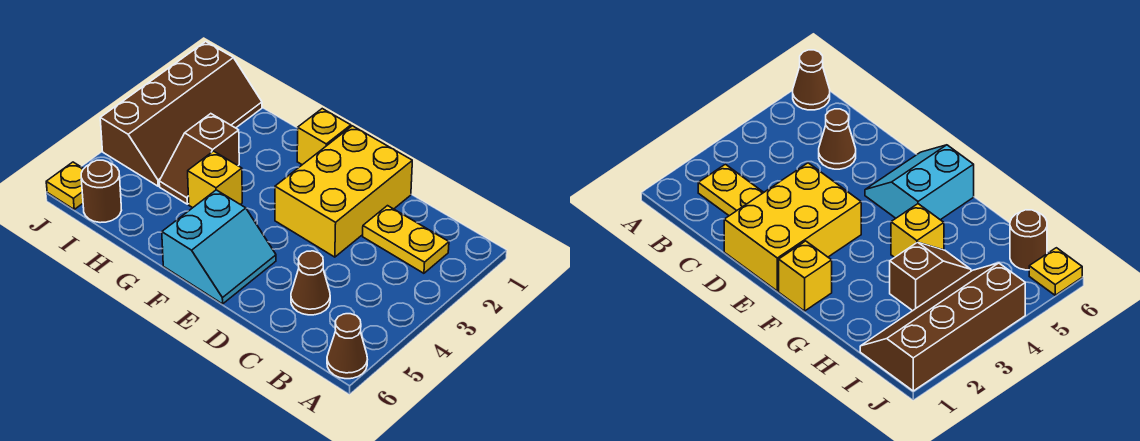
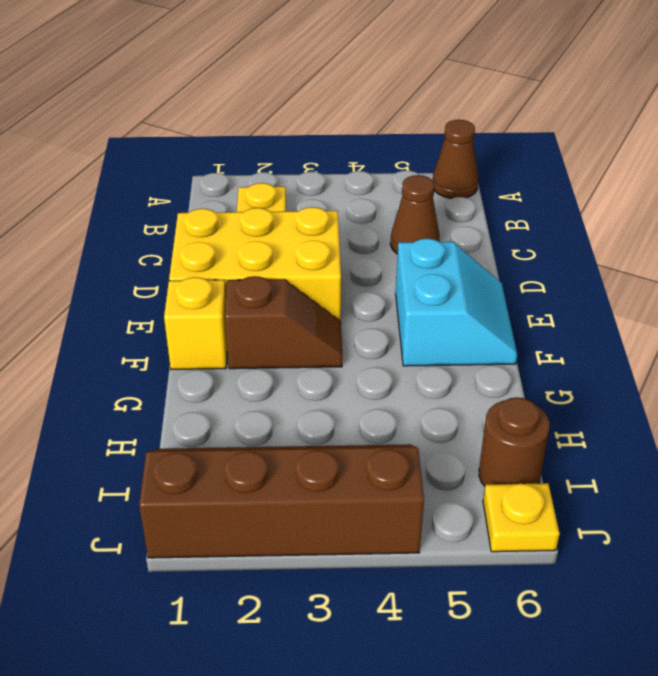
cyan slope E5:F6 level 1 top F -> cyan slope E5:F6 level 1 top 5
yellow brick G4 level 1 -> none
brown slope H3:H4 level 1 top 3 -> brown slope F2:F3 level 1 top 2

